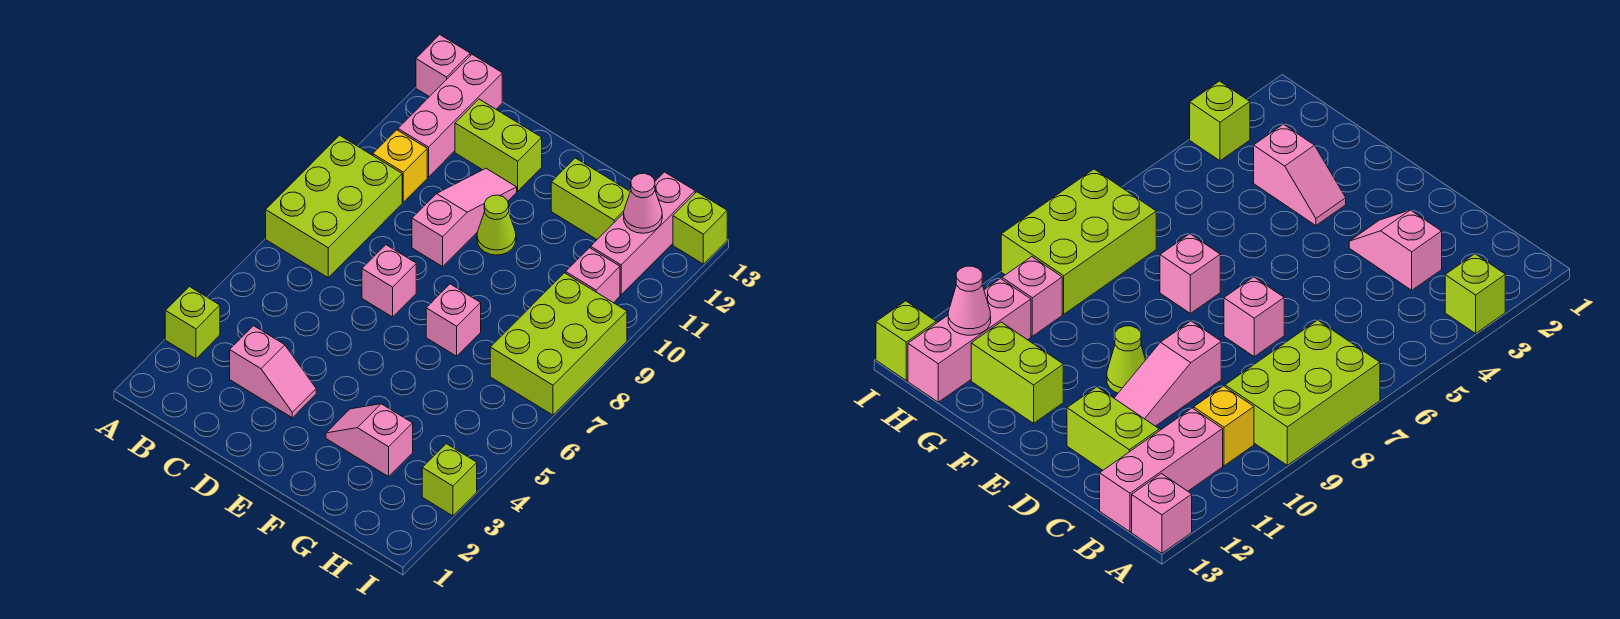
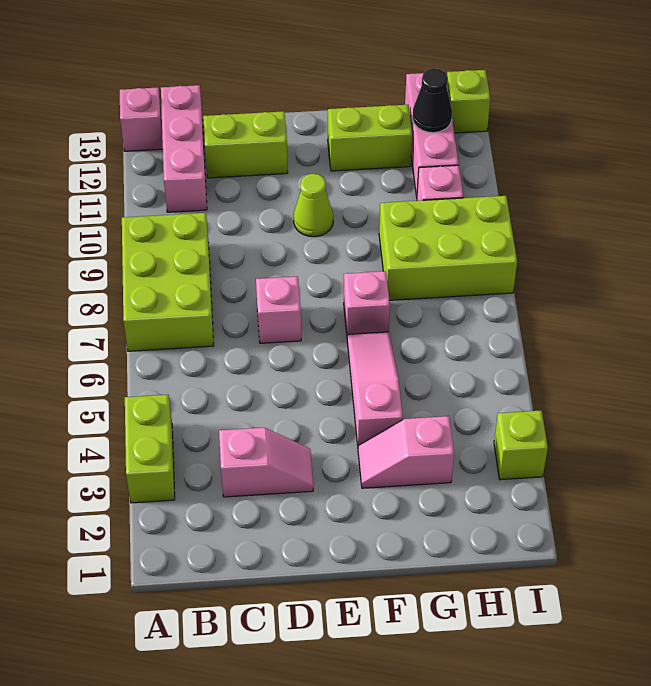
lime brick A3 level 1 -> lime brick A3:A4 level 1
yellow brick B10 level 1 -> none
pink slope D9:D11 level 1 top 9 -> pink slope F4:F6 level 1 top 4
lime brick H7:I9 level 1 -> lime brick G8:I9 level 1
pink cone H12 level 2 -> black cone H12 level 2

